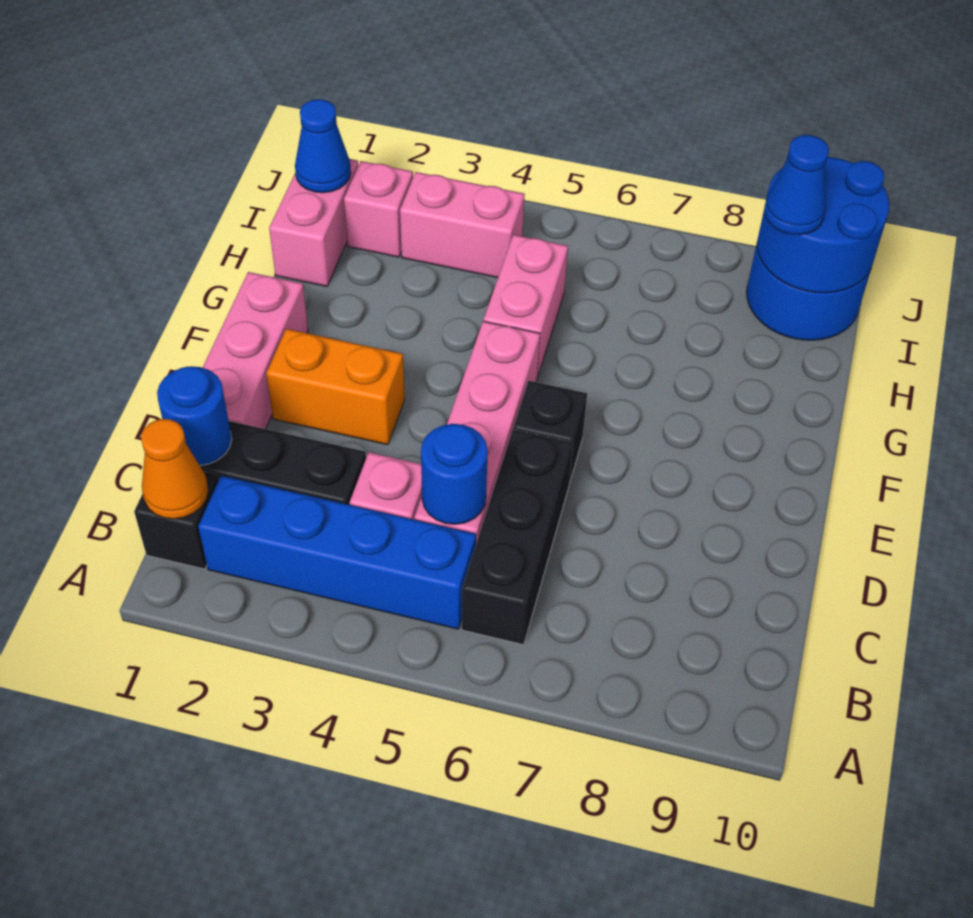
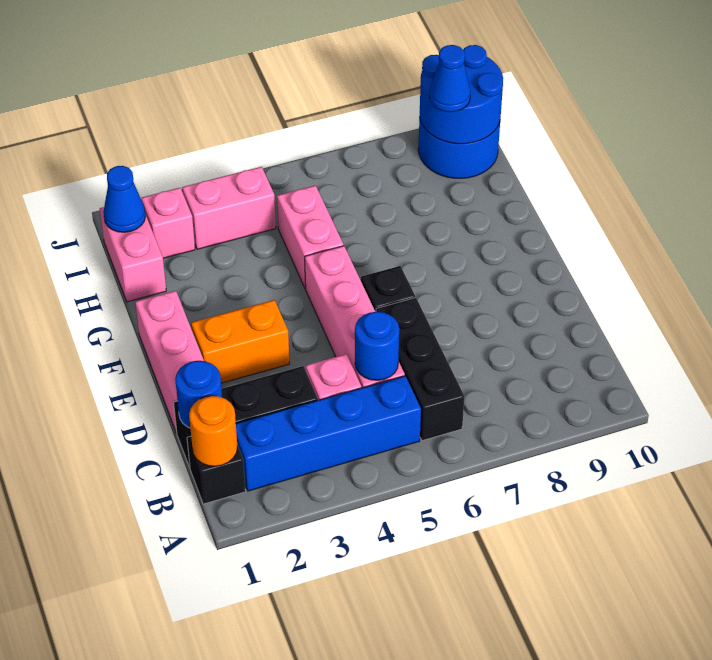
orange cone B1 level 2 -> orange round brick B1 level 2

